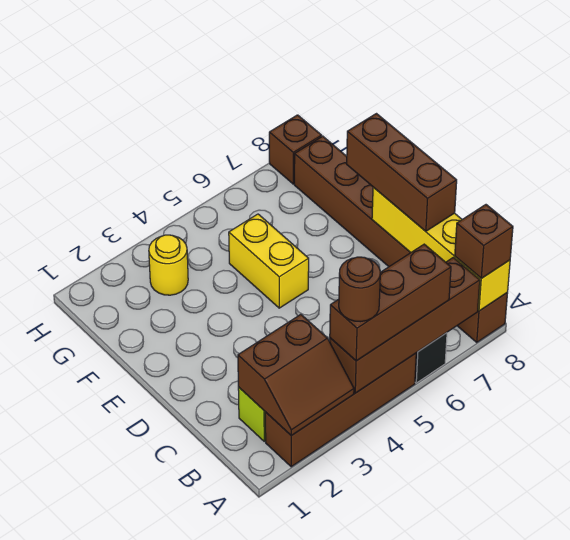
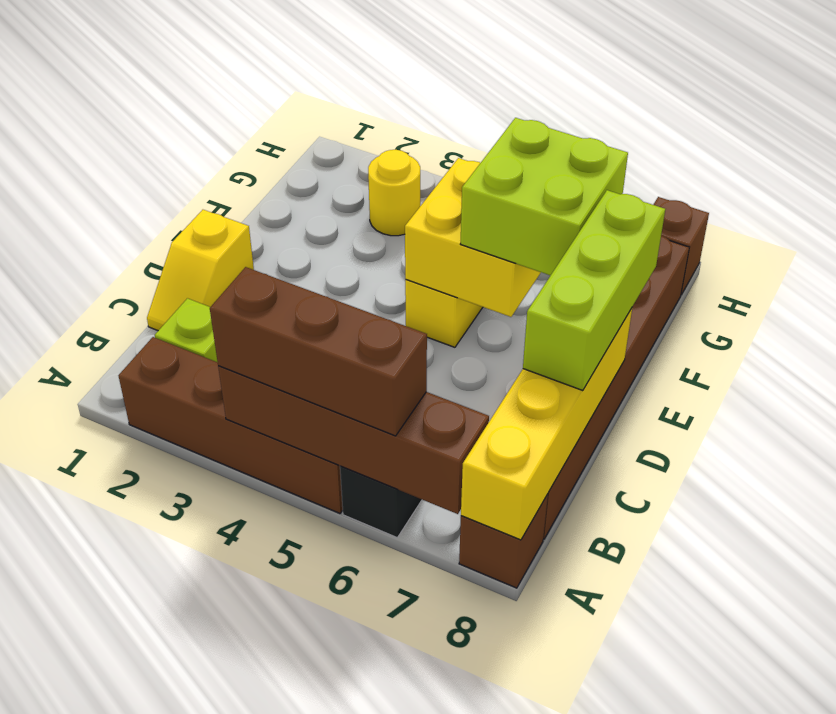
brown slope A2:B3 level 2 top B -> none
brown round brick A4 level 4 -> none
brown brick A8 level 3 -> none
none -> yellow slope C1:D1 level 1 top D
brown brick C8:E8 level 3 -> lime brick C8:E8 level 3
none -> yellow brick E5:F6 level 2
none -> lime brick E6:F7 level 3

